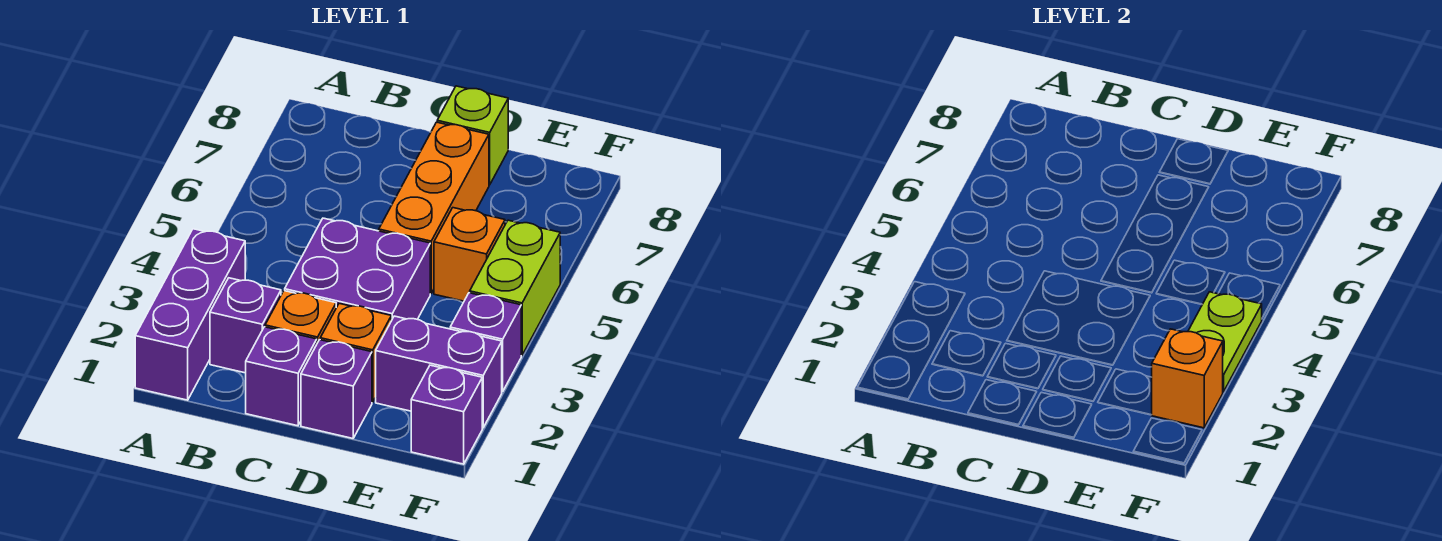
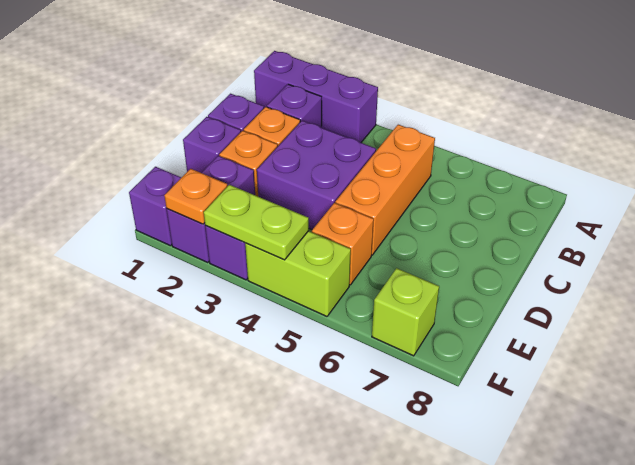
orange brick D5:D7 level 1 -> orange brick B5:D5 level 1
lime brick D8 level 1 -> lime brick F7 level 1
orange brick F2 level 2 -> orange plate F2 level 2

